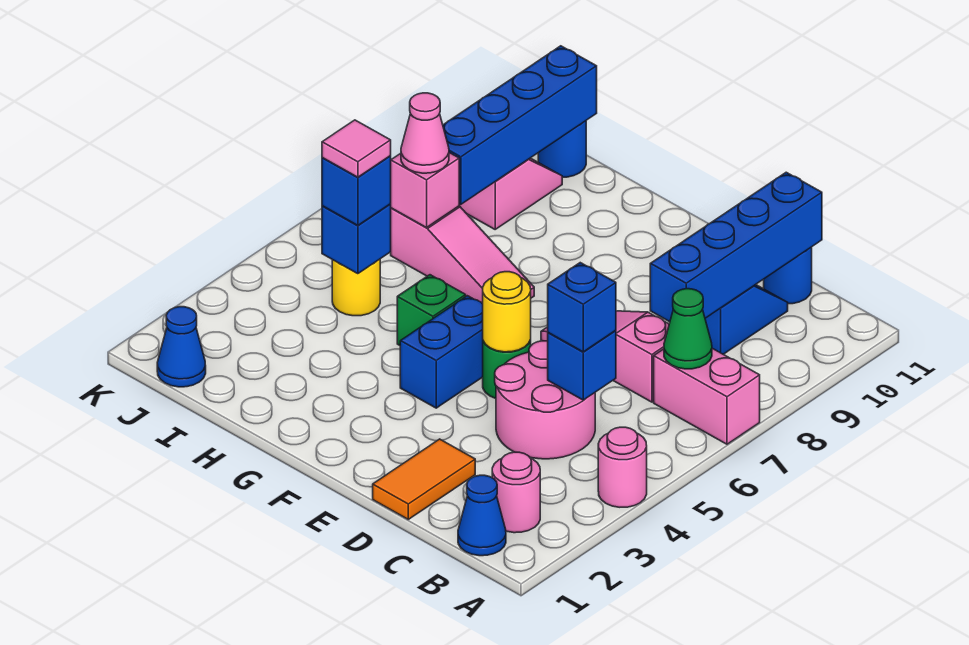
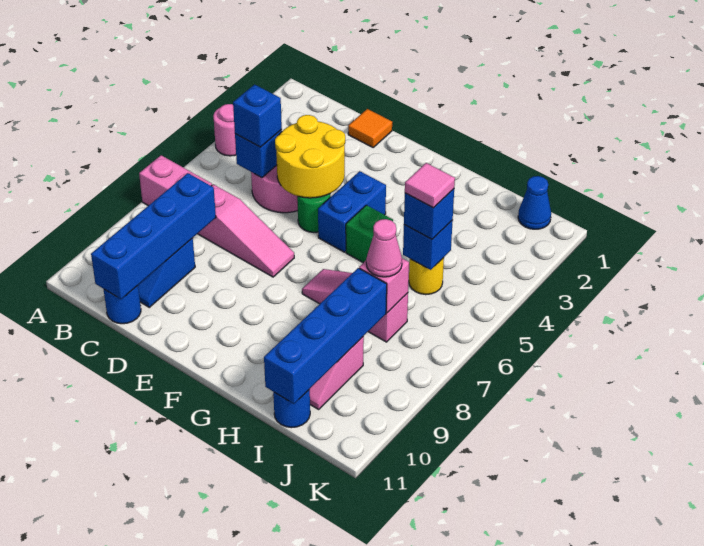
blue cone B1 level 1 -> none
pink round brick B2 level 1 -> none
green cone B7 level 2 -> none
orange tile D1:D2 level 1 -> orange tile D1 level 1
yellow round brick E5 level 2 -> yellow round brick D4:E5 level 2

